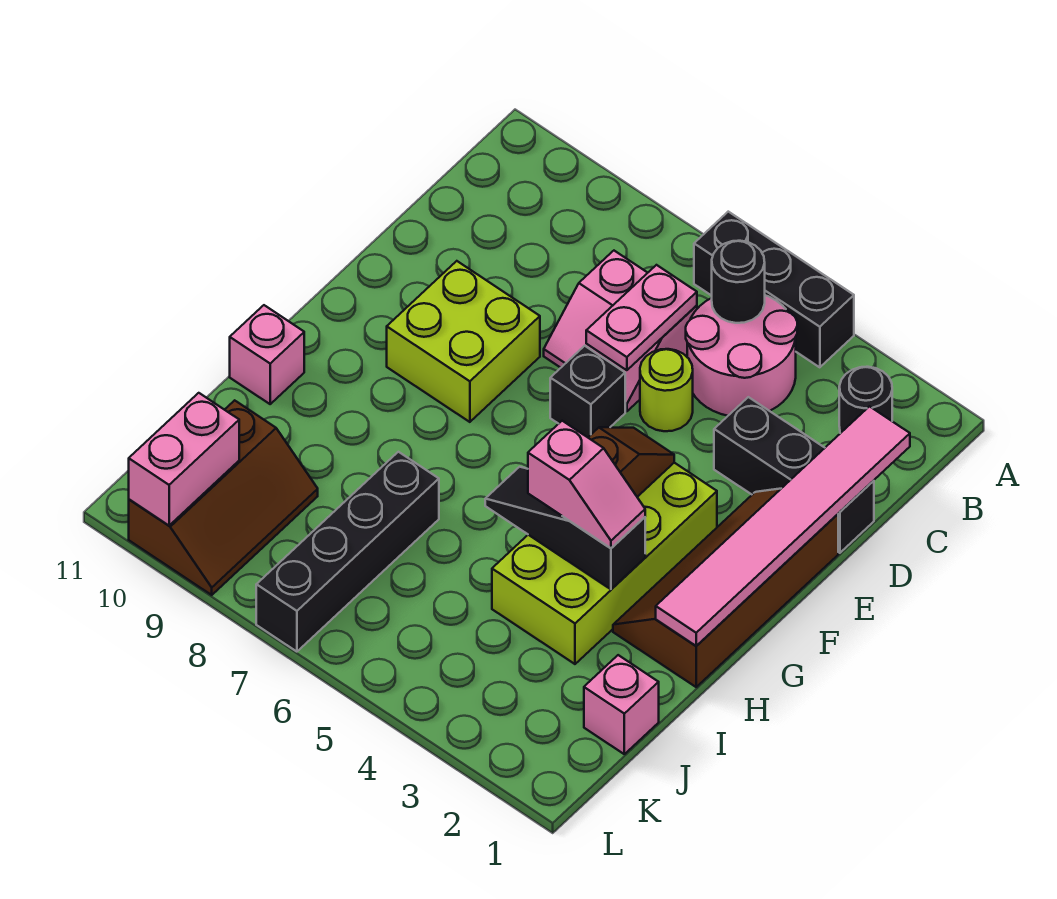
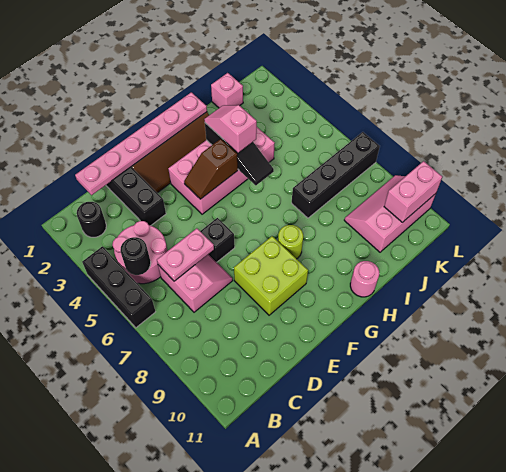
pink tile C1:H1 level 2 -> pink plate C1:H1 level 2
lime round brick D5 level 1 -> lime round brick G8 level 1
lime brick F3:I4 level 1 -> pink brick F3:I4 level 1
pink brick H11 level 1 -> pink round brick H11 level 1
brown slope J9:L10 level 1 top 10 -> pink slope J9:L10 level 1 top 10

